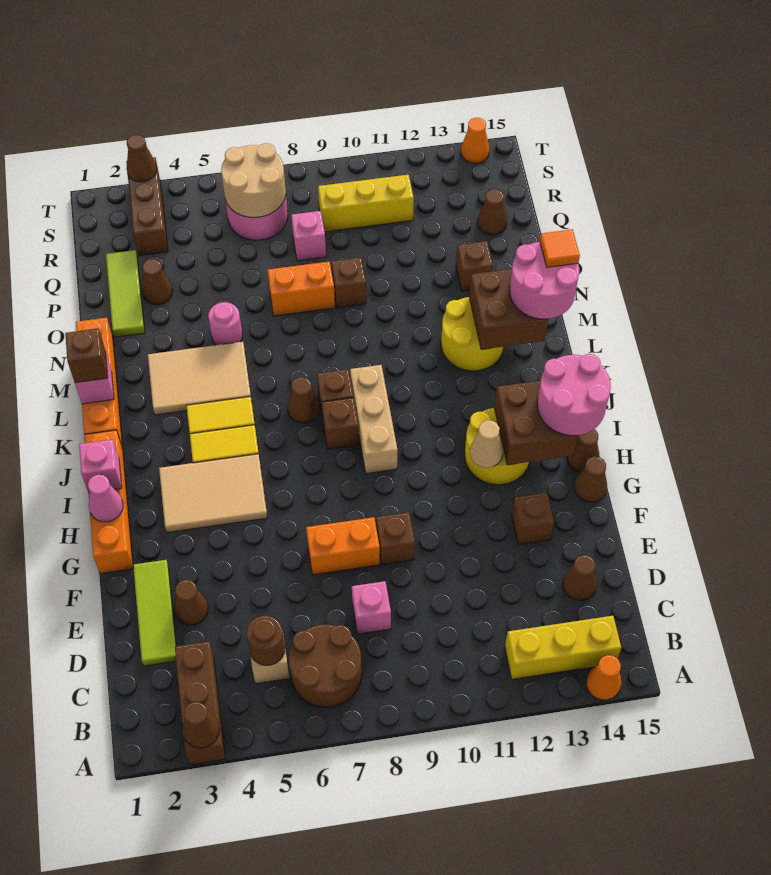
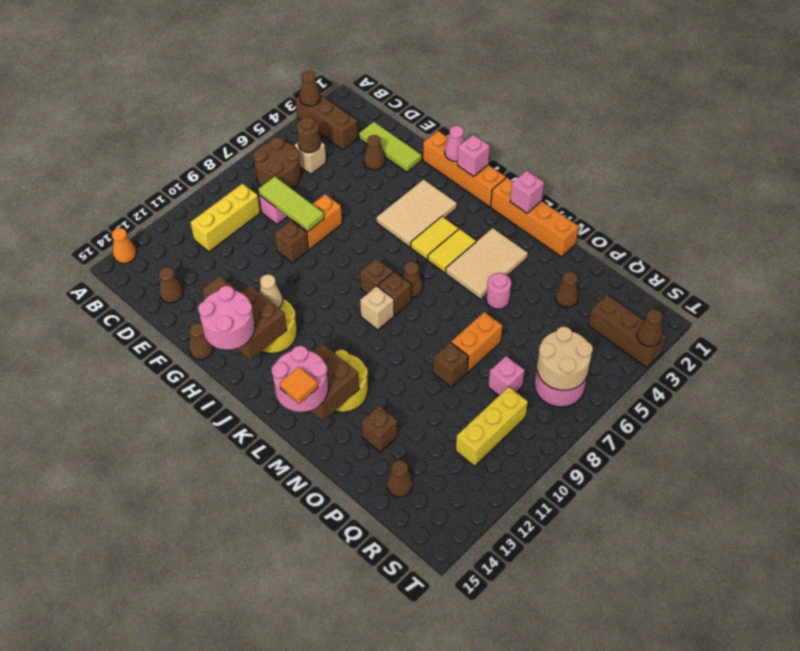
yellow brick B12:B14 level 1 -> yellow brick C9:C11 level 1
brown cone H15 level 1 -> none
tan brick I9:K9 level 1 -> tan brick K9 level 1
brown brick L1 level 3 -> none
lime tile O2:Q2 level 1 -> lime tile D8:F8 level 2
orange cone T14 level 1 -> none

